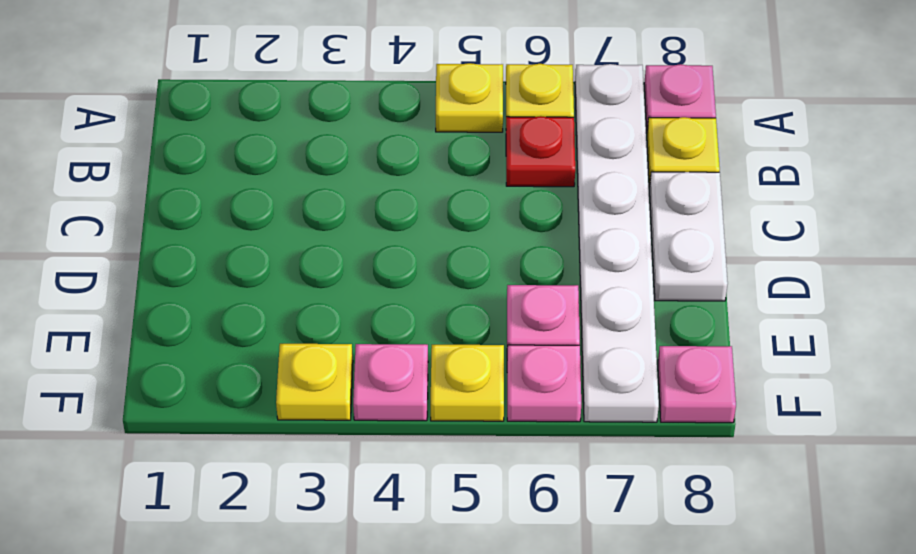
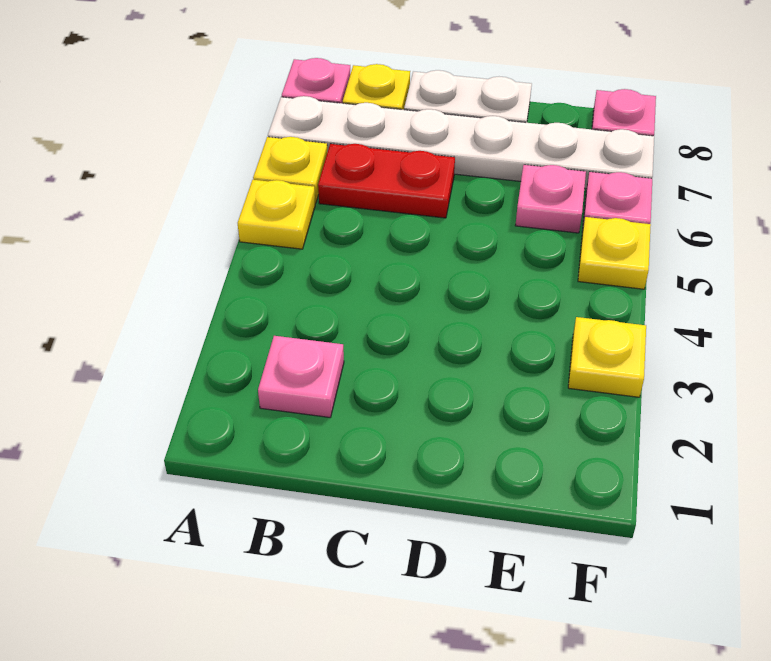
red plate B6 level 1 -> red plate B6:C6 level 1
pink plate F4 level 1 -> pink plate B2 level 1

